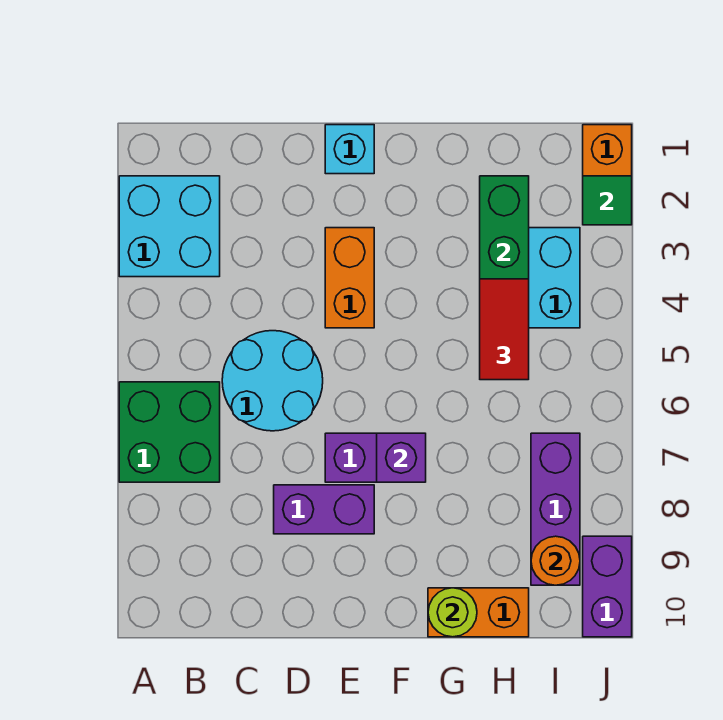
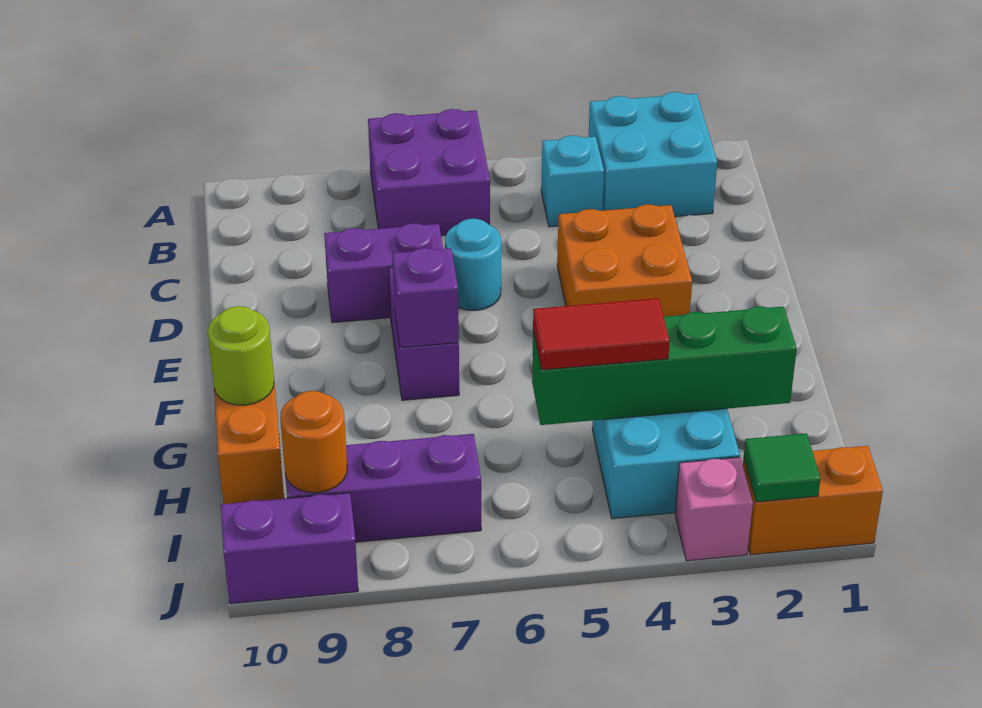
green brick A6:B7 level 1 -> purple brick A6:B7 level 1
cyan round brick C5:D6 level 1 -> cyan round brick D6 level 1
purple brick D8:E8 level 1 -> purple brick D7:D8 level 1
cyan brick E1 level 1 -> cyan brick B4 level 1
orange brick E3:E4 level 1 -> orange brick D3:E4 level 1
none -> pink brick J3 level 1

